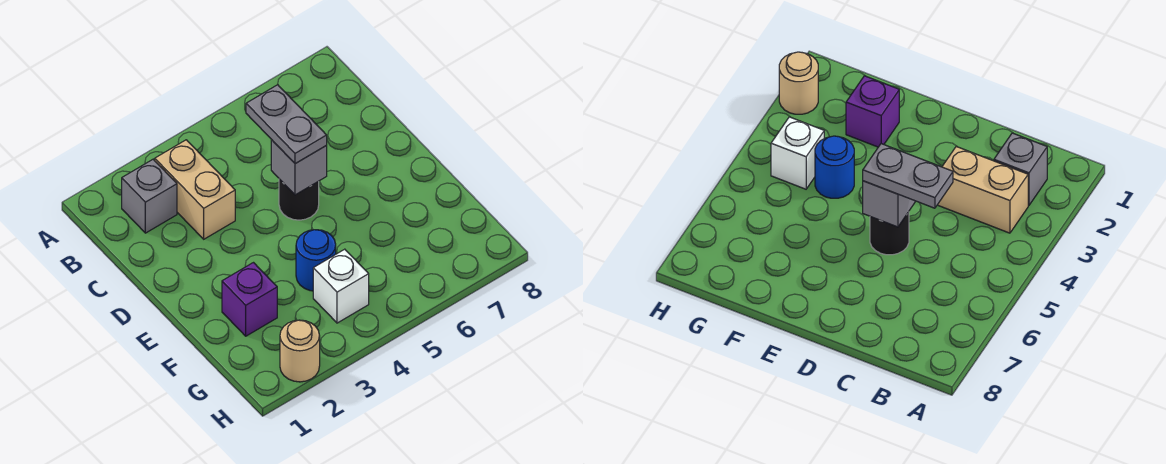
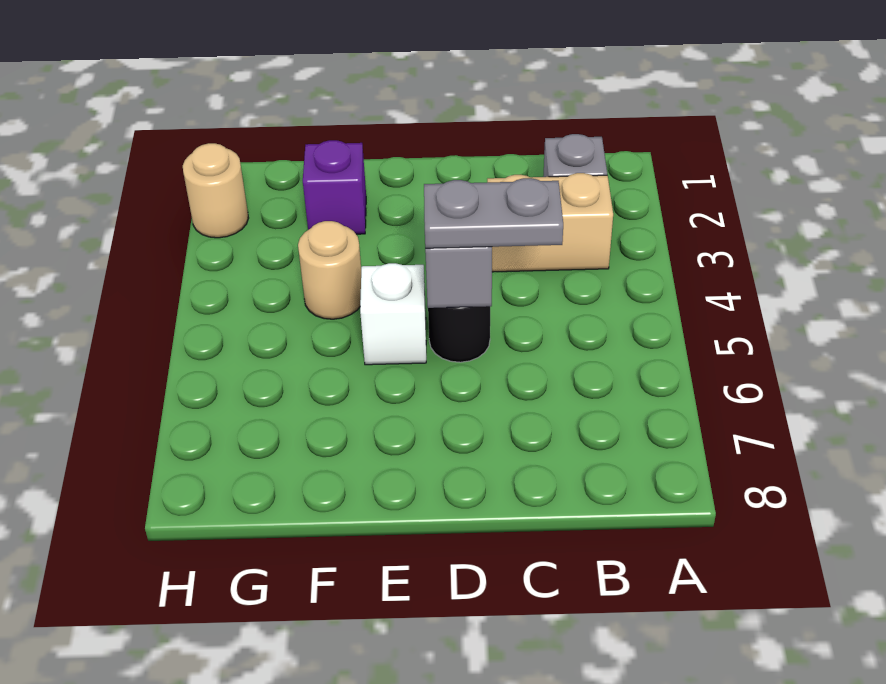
blue round brick F4 level 1 -> tan round brick F4 level 1
white brick G4 level 1 -> white brick E5 level 1

